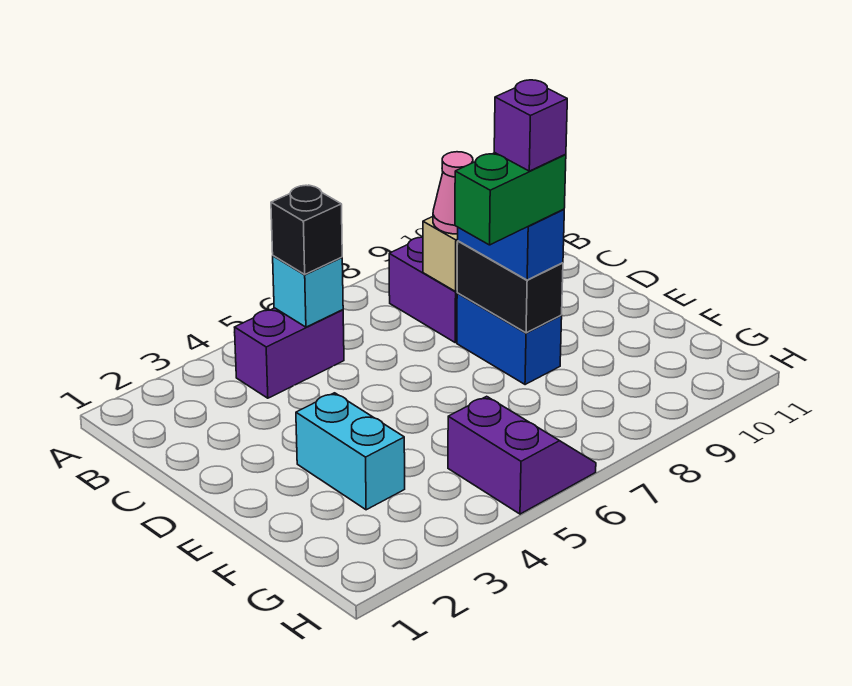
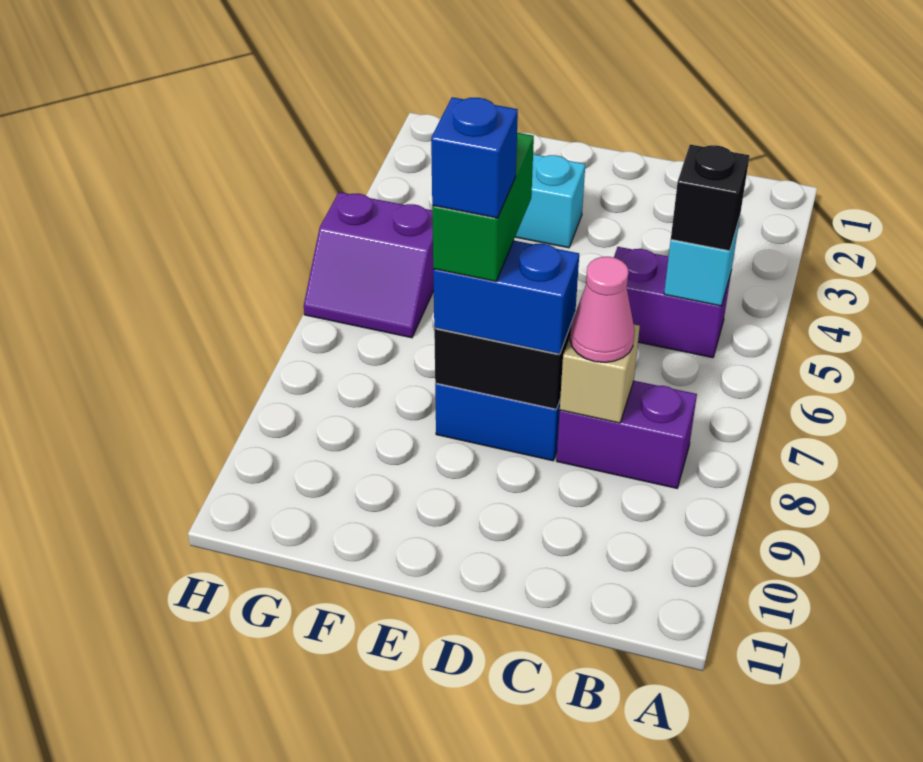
purple brick B4:B5 level 1 -> purple brick B5:C5 level 1
purple brick E8 level 5 -> blue brick E8 level 5

